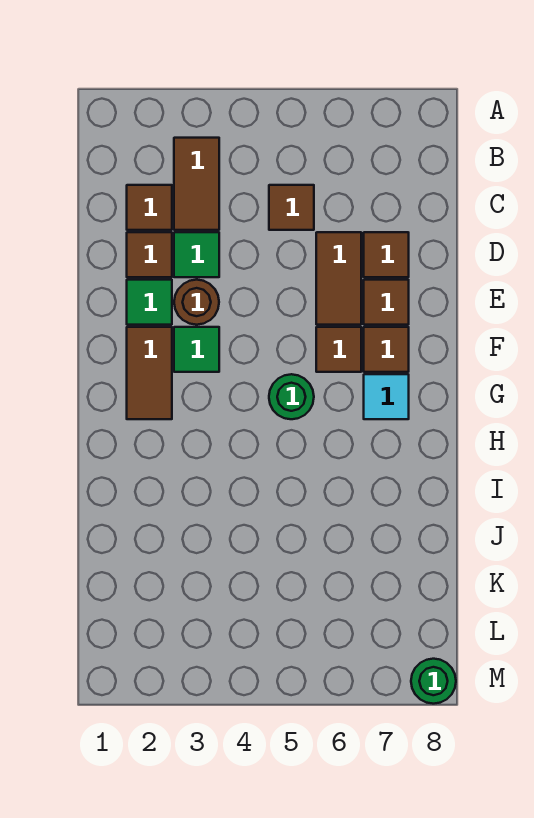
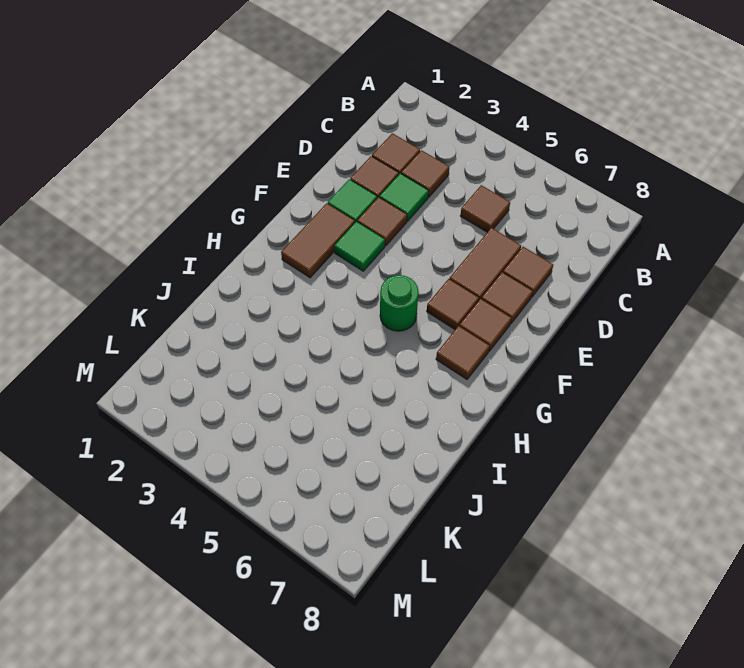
brown tile B3:C3 level 1 -> brown tile C3 level 1
brown round brick E3 level 1 -> brown tile E3 level 1
cyan tile G7 level 1 -> brown tile G7 level 1
green round brick M8 level 1 -> none

